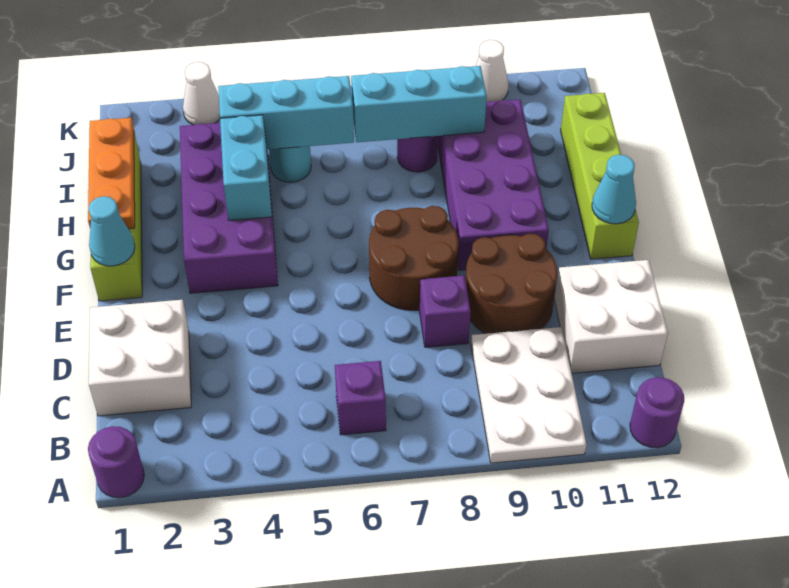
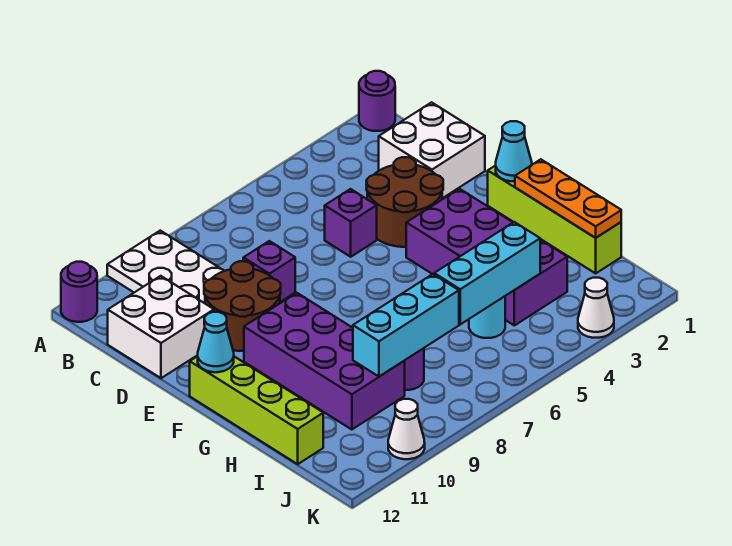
purple brick B6 level 1 -> purple brick D5 level 1
brown round brick E7:F8 level 1 -> brown round brick D3:E4 level 1
cyan brick G4:H4 level 2 -> none

